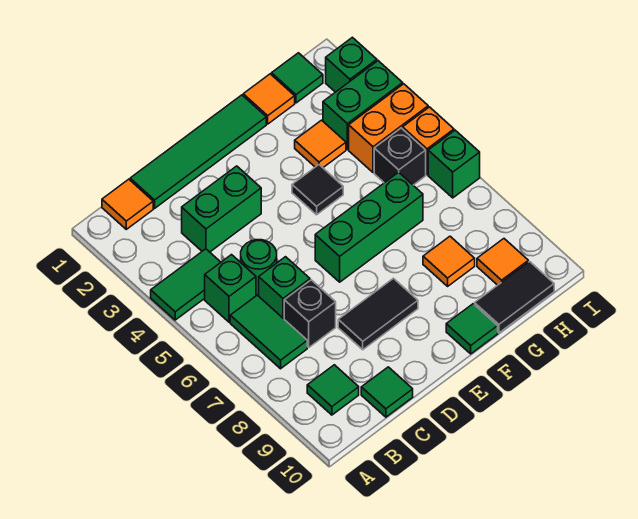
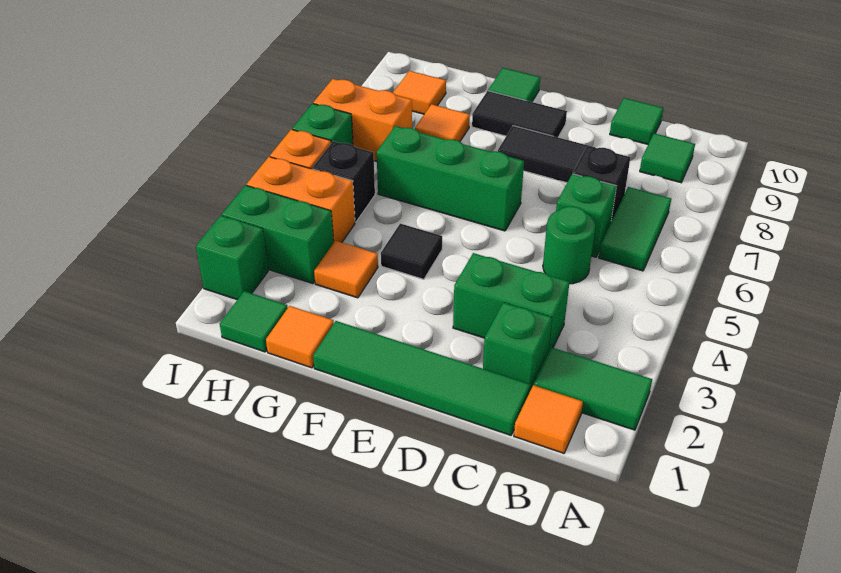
green tile A4:B4 level 1 -> green tile A2:B2 level 1
green brick B5 level 1 -> green brick C2 level 1
black tile G10:H10 level 1 -> black tile E9:F9 level 1
none -> orange brick H7:I7 level 1

